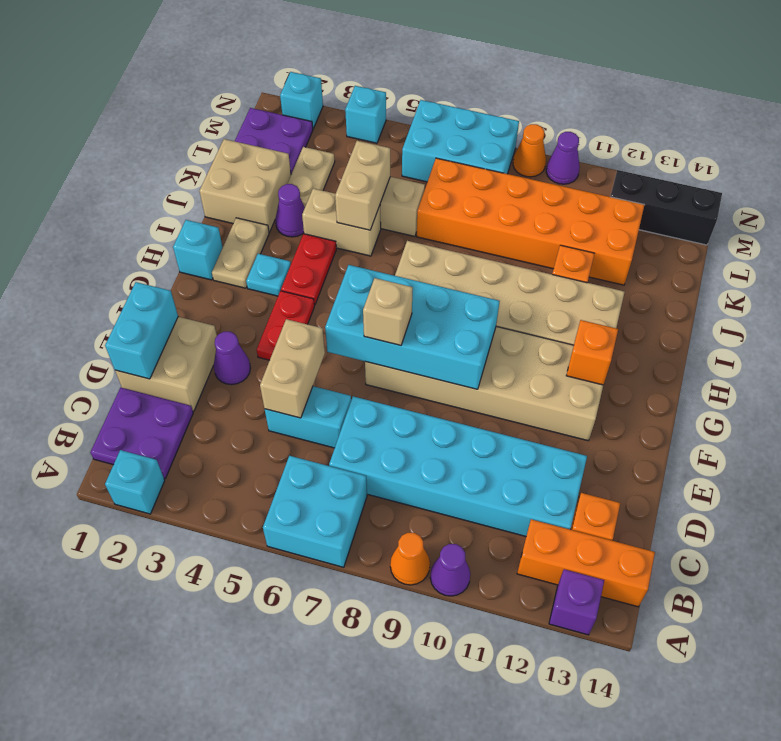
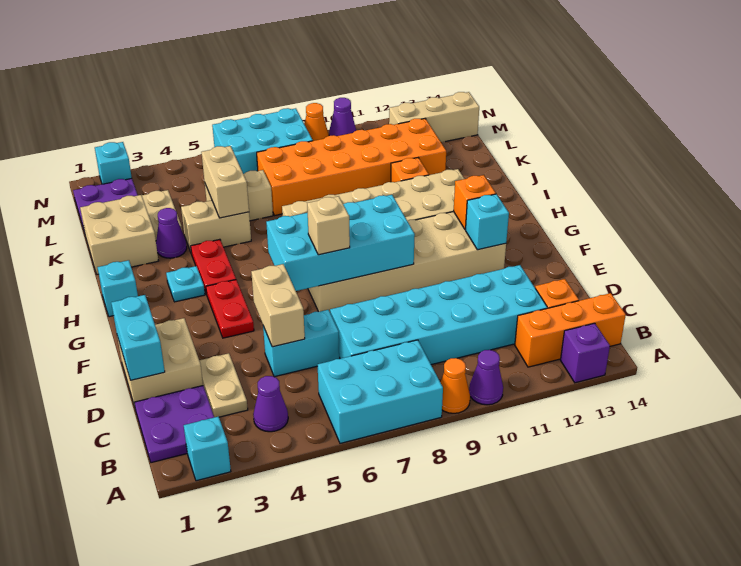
cyan brick A6:B7 level 1 -> cyan brick A6:B8 level 1
purple cone E3 level 1 -> purple cone B4 level 1
tan plate H2:I2 level 1 -> tan plate C3:D3 level 1
black brick M12:M14 level 1 -> tan brick M12:M14 level 1
cyan brick N4 level 1 -> cyan brick F12 level 2

